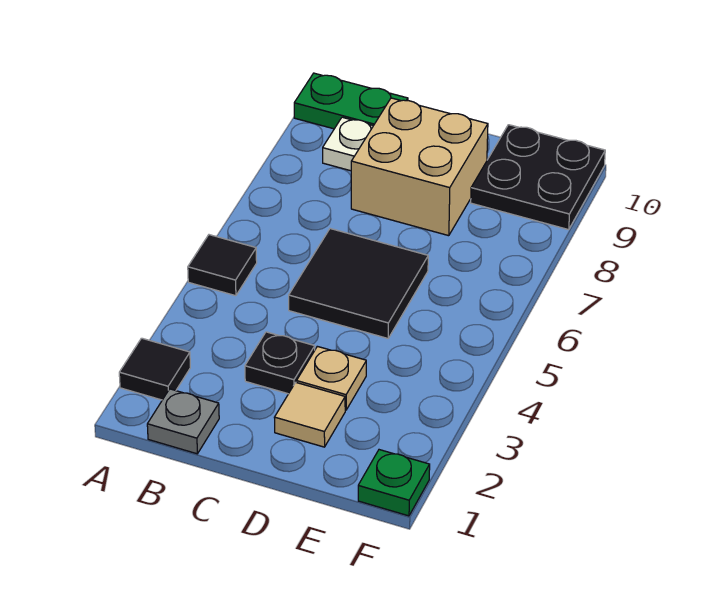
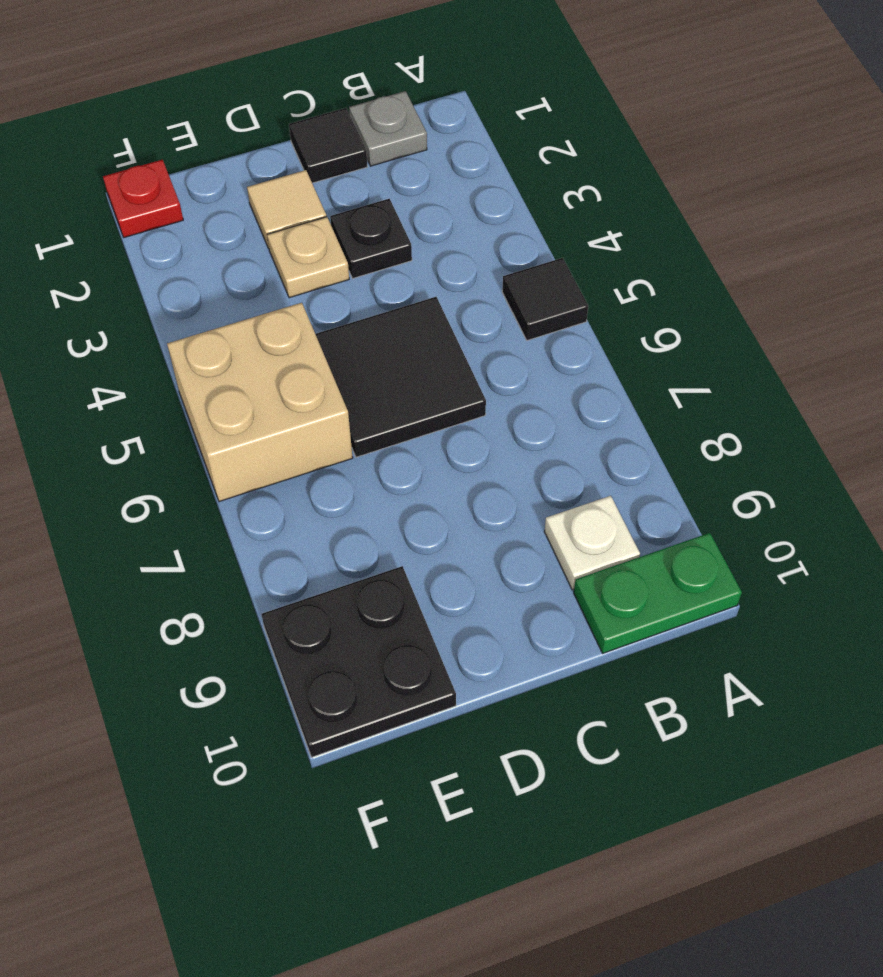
black tile A2 level 1 -> black tile C1 level 1
tan brick C8:D9 level 1 -> tan brick E5:F6 level 1
green plate F1 level 1 -> red plate F1 level 1

